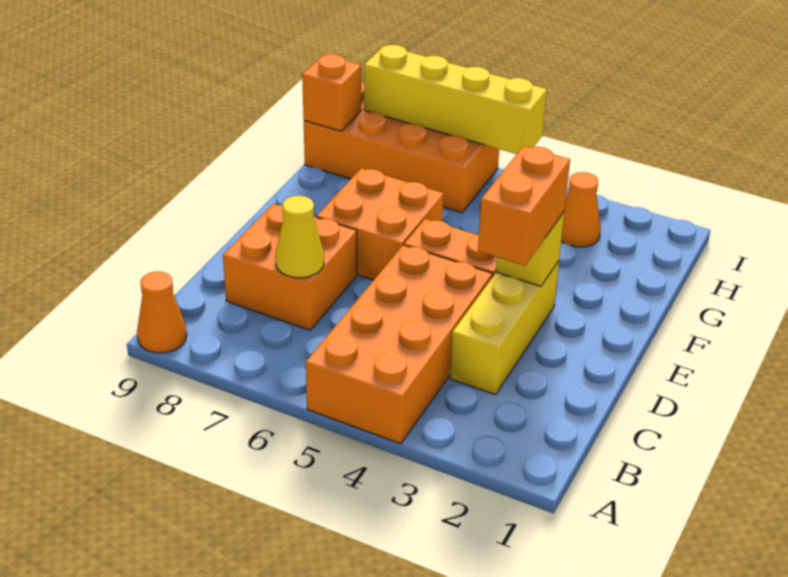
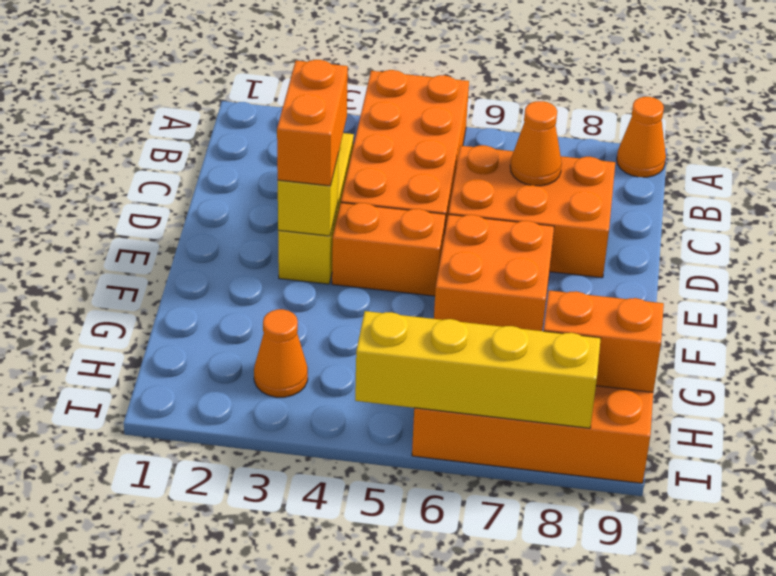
orange brick C7:D8 level 1 -> orange brick C6:D8 level 1
yellow cone C7 level 2 -> orange cone C7 level 2
orange brick H9 level 2 -> orange brick H8:H9 level 2

